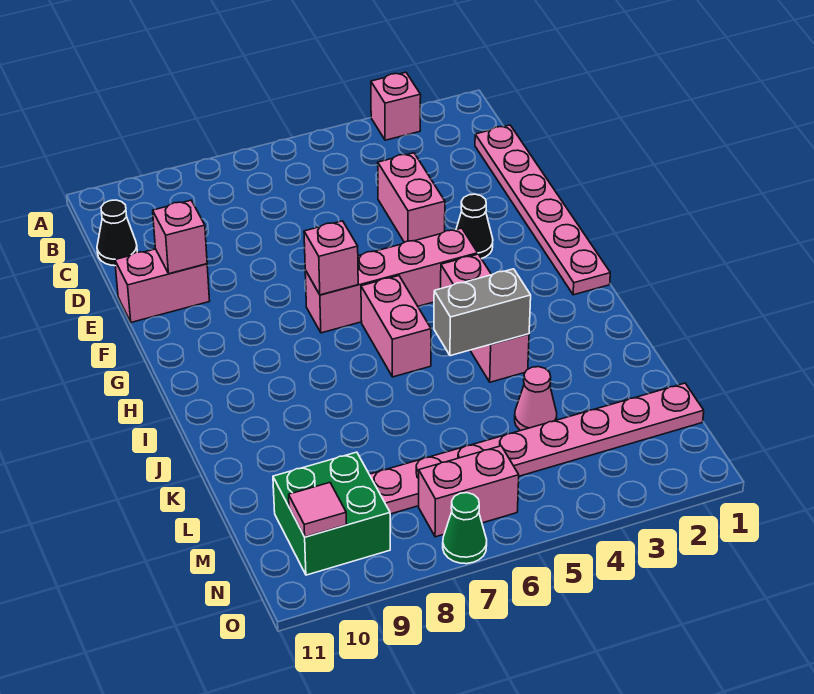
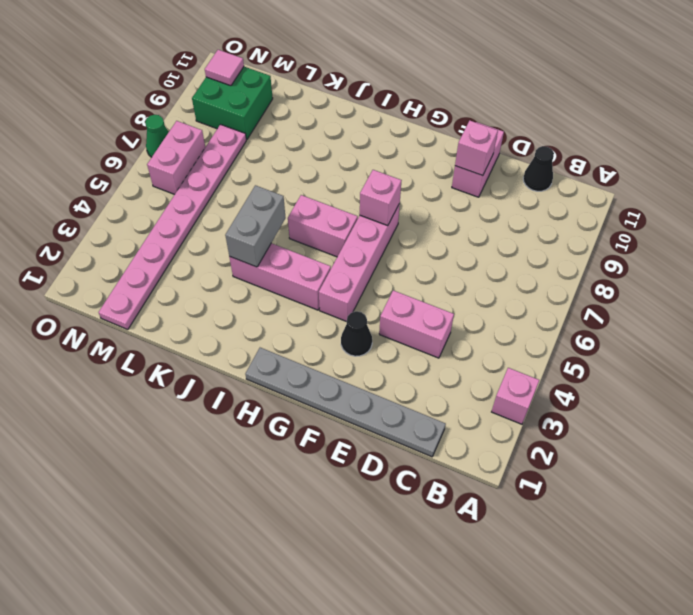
pink plate C1:H1 level 1 -> grey plate C1:H1 level 1
pink cone L4 level 1 -> none

